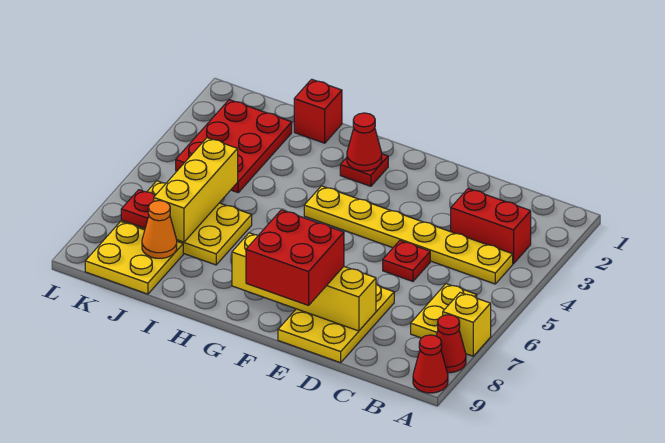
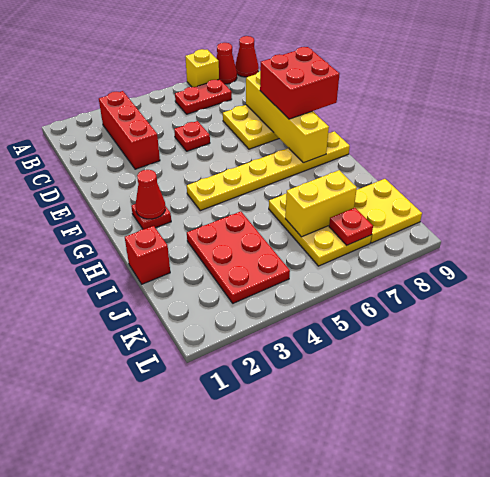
red brick B3:C3 level 1 -> red brick B3:D3 level 1
yellow plate B4:G4 level 1 -> yellow plate G4:G9 level 1
yellow plate B6:B7 level 1 -> red plate B6:B7 level 1
red plate J2:K4 level 1 -> red plate I3:K4 level 1
yellow brick J5:J7 level 2 -> yellow brick J6:J7 level 2
orange cone J8 level 2 -> none

